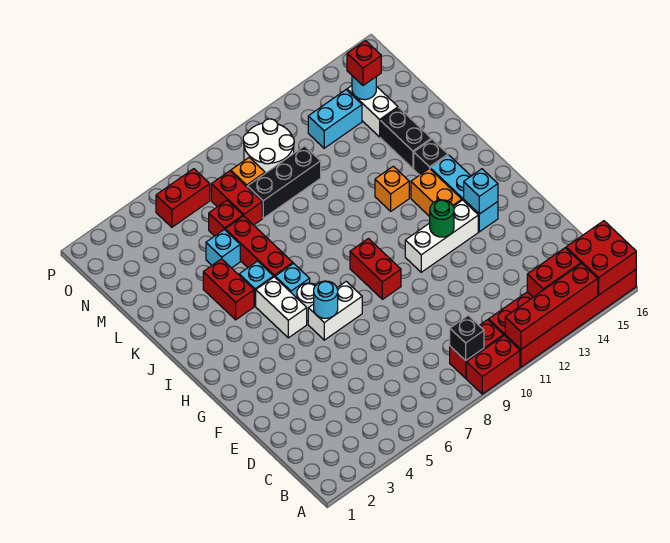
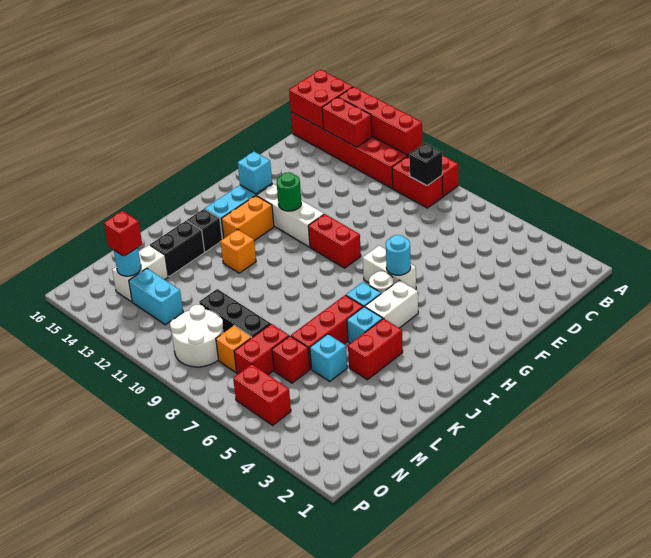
red brick G9:H9 level 1 -> red brick G9:G10 level 1

